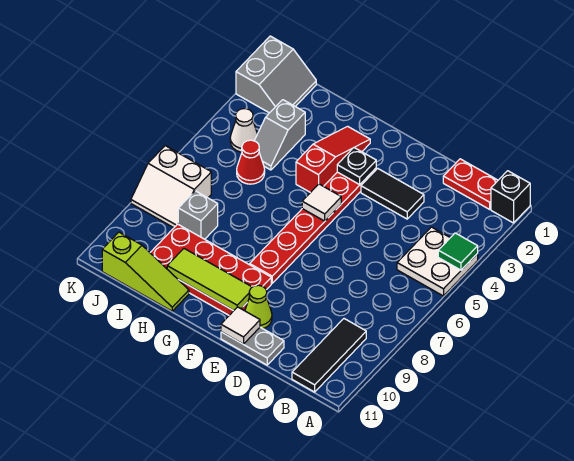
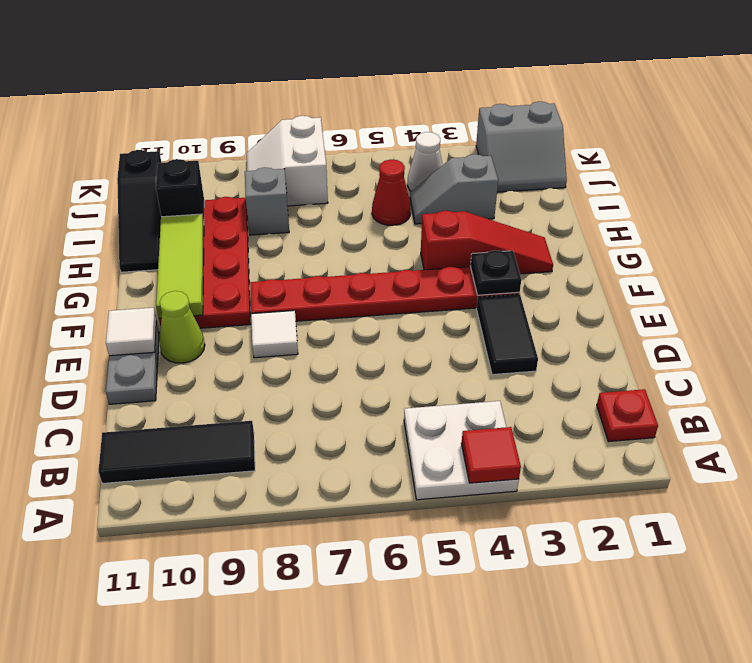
black brick A1 level 1 -> black brick I10 level 2
green tile A4 level 2 -> red tile A4 level 2
red plate B1:C1 level 1 -> red plate B1 level 1
white tile F5 level 2 -> white tile E8 level 1
lime slope H11:J11 level 1 top J -> black slope H11:J11 level 1 top J

